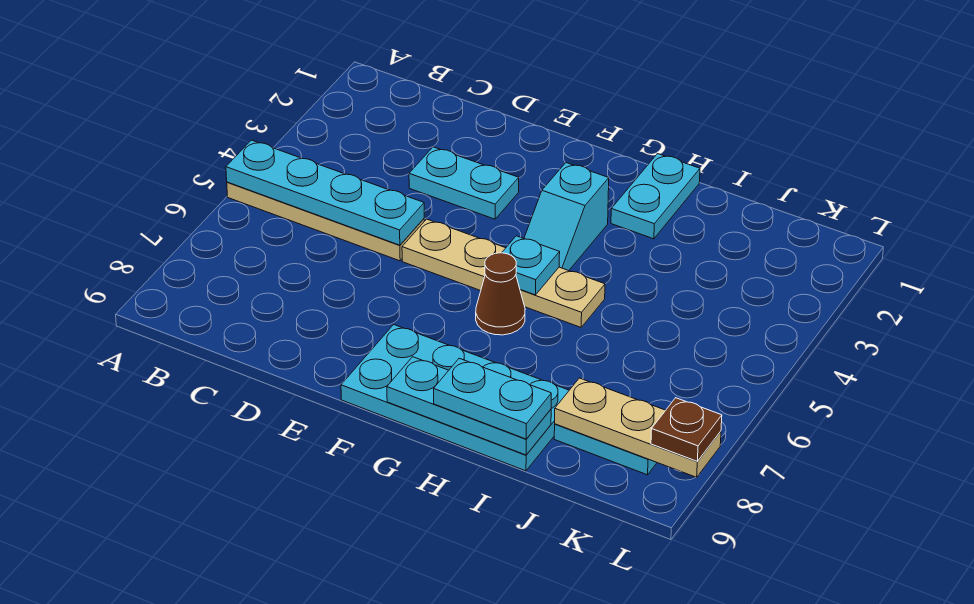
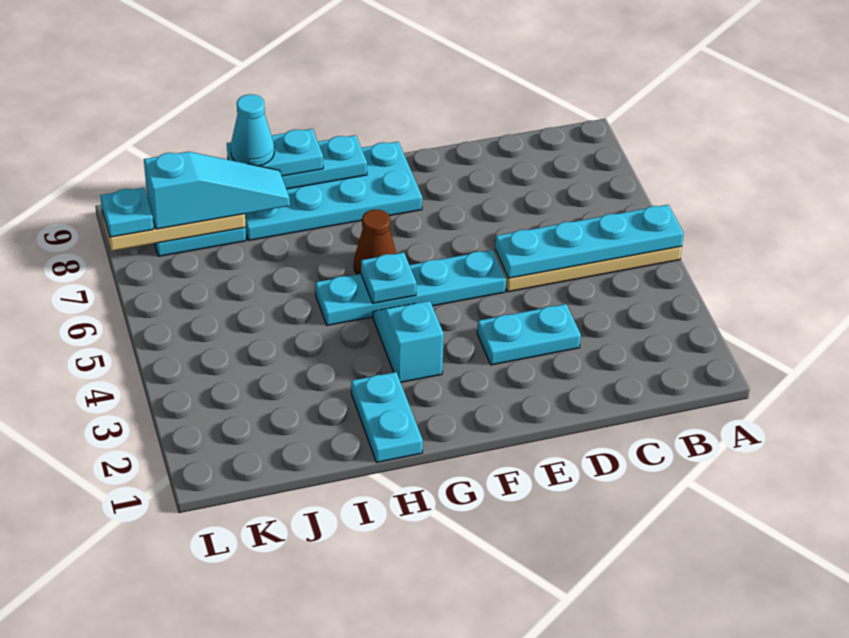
tan plate E5:H5 level 1 -> cyan plate E5:H5 level 1
none -> cyan slope I8:K8 level 3 top K
none -> cyan cone I9 level 4
brown plate L8 level 3 -> cyan plate L8 level 3

